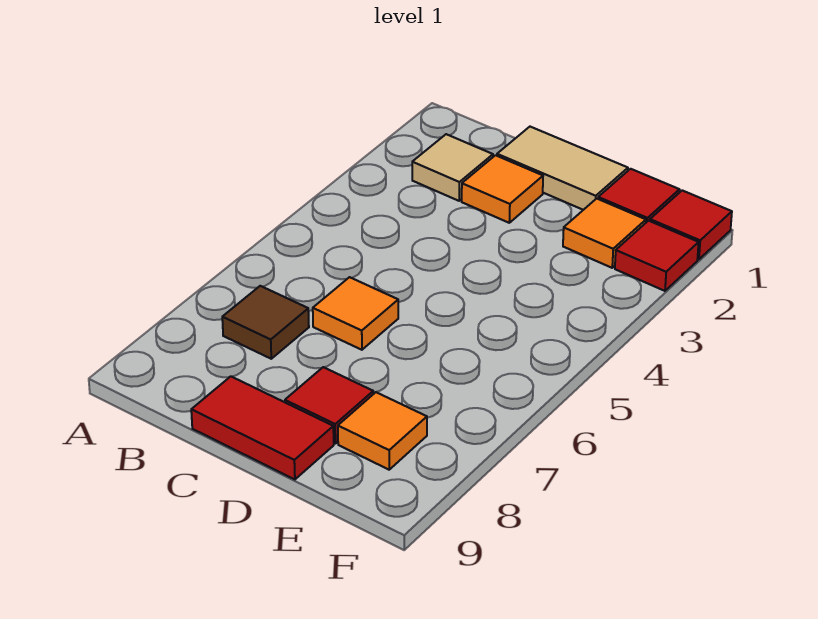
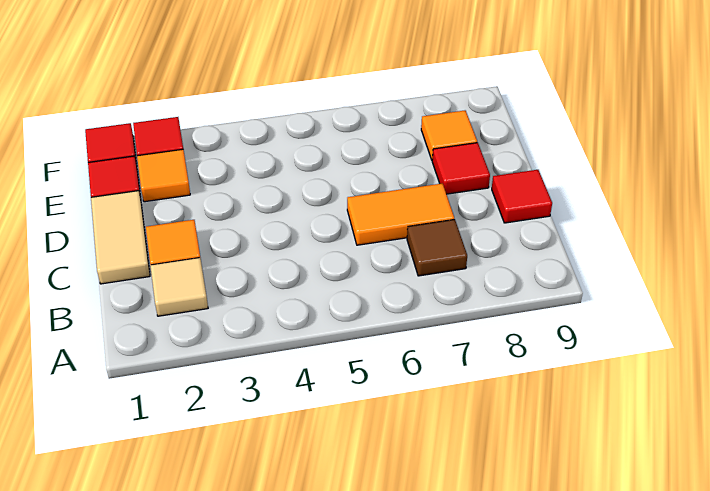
orange tile C6 level 1 -> orange tile C6:C7 level 1
red tile C9:D9 level 1 -> red tile C9 level 1

